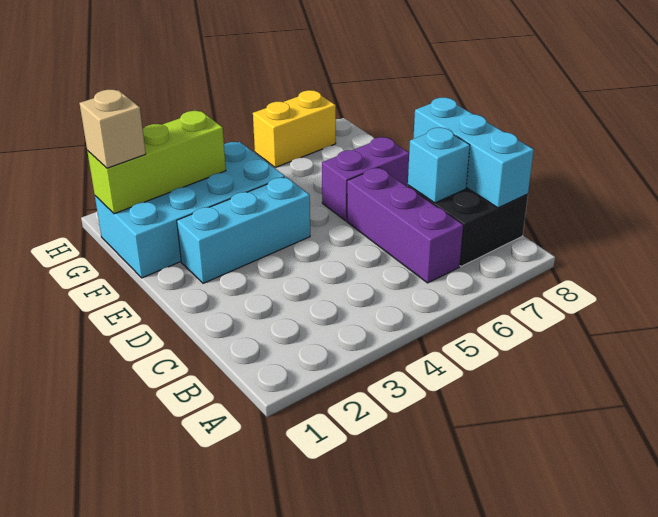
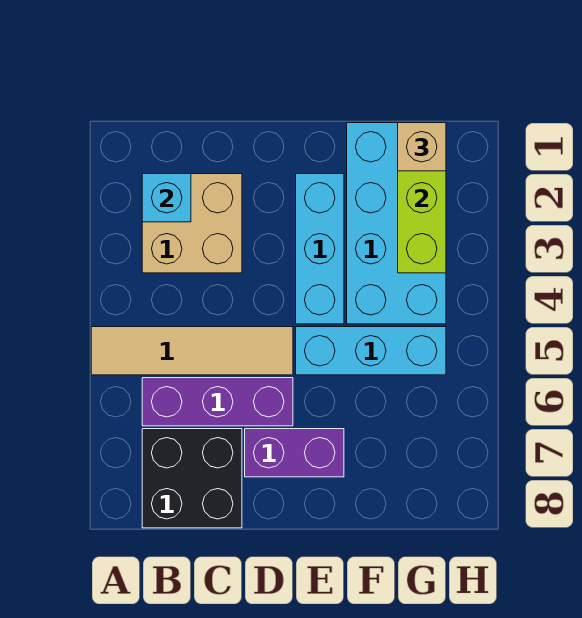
none -> tan tile A5:D5 level 1
none -> tan brick B2:C3 level 1
cyan brick B8:D8 level 2 -> cyan brick E5:G5 level 1
cyan brick C7 level 2 -> cyan brick B2 level 2
purple brick E6:E7 level 1 -> purple brick D7:E7 level 1
yellow brick H6:H7 level 1 -> none

